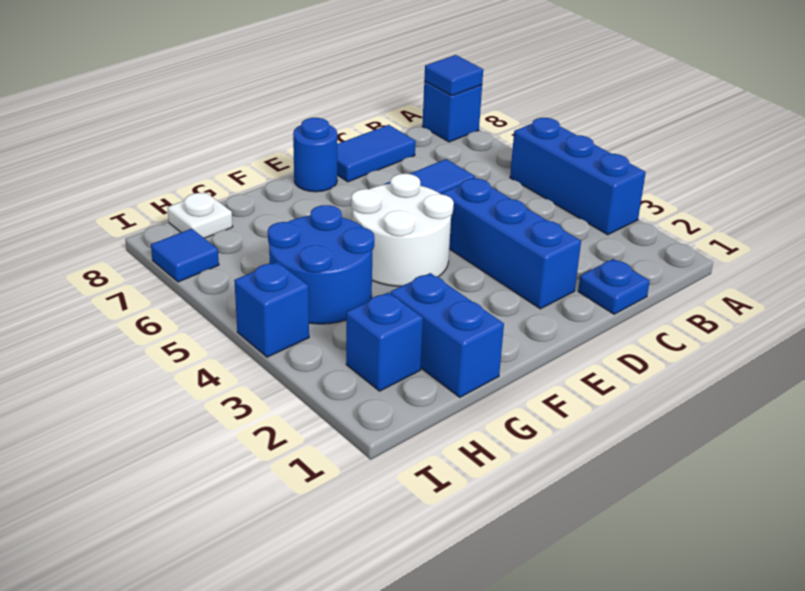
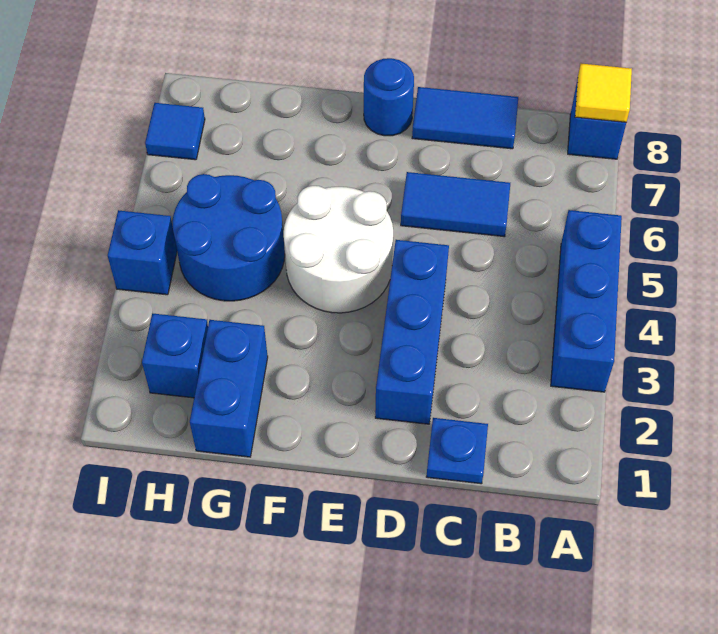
blue tile A8 level 2 -> yellow tile A8 level 2
white plate H8 level 1 -> none

